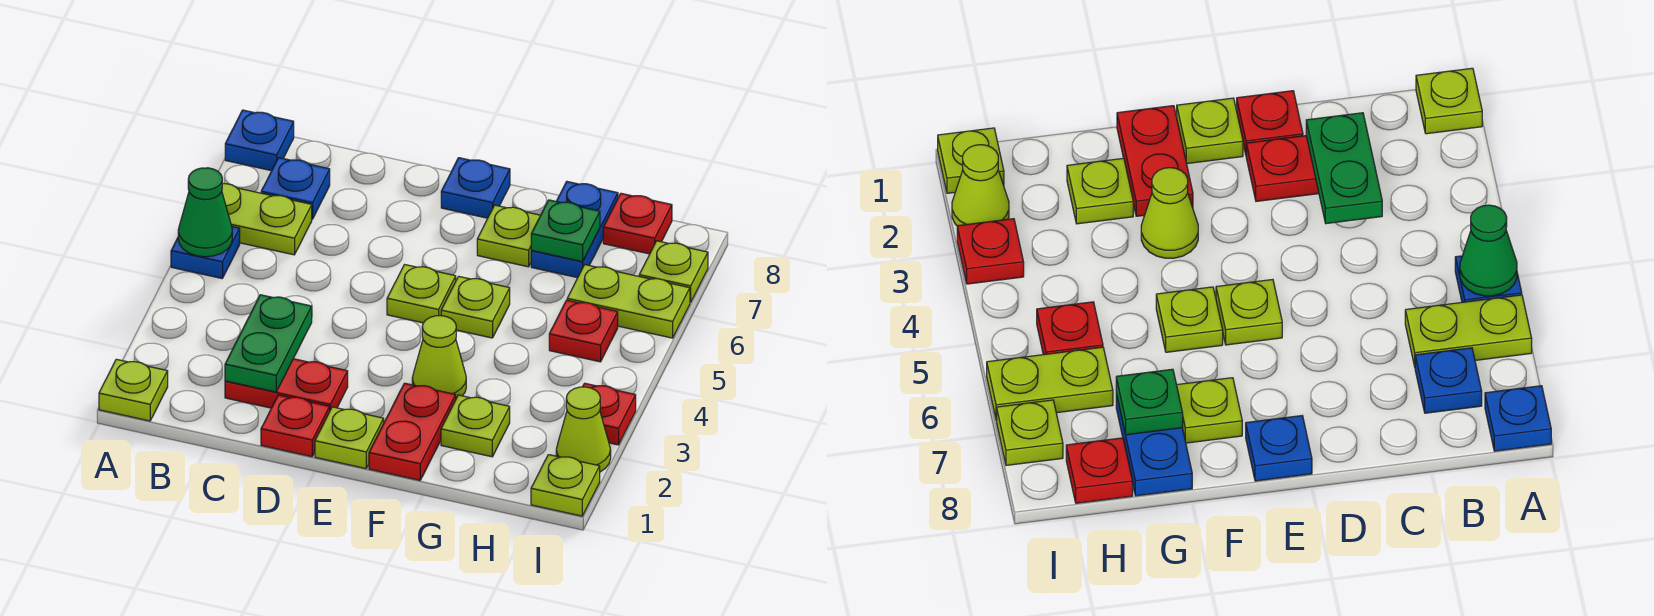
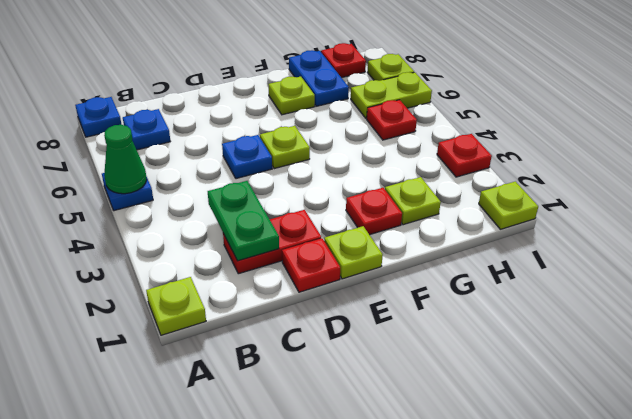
lime plate A6:B6 level 1 -> none
blue plate E8 level 1 -> blue plate D5 level 1
red plate F1:F2 level 1 -> red plate F2 level 1
lime cone F3 level 1 -> none
lime plate F5 level 1 -> none
green plate G7 level 2 -> none
lime cone I2 level 1 -> none

